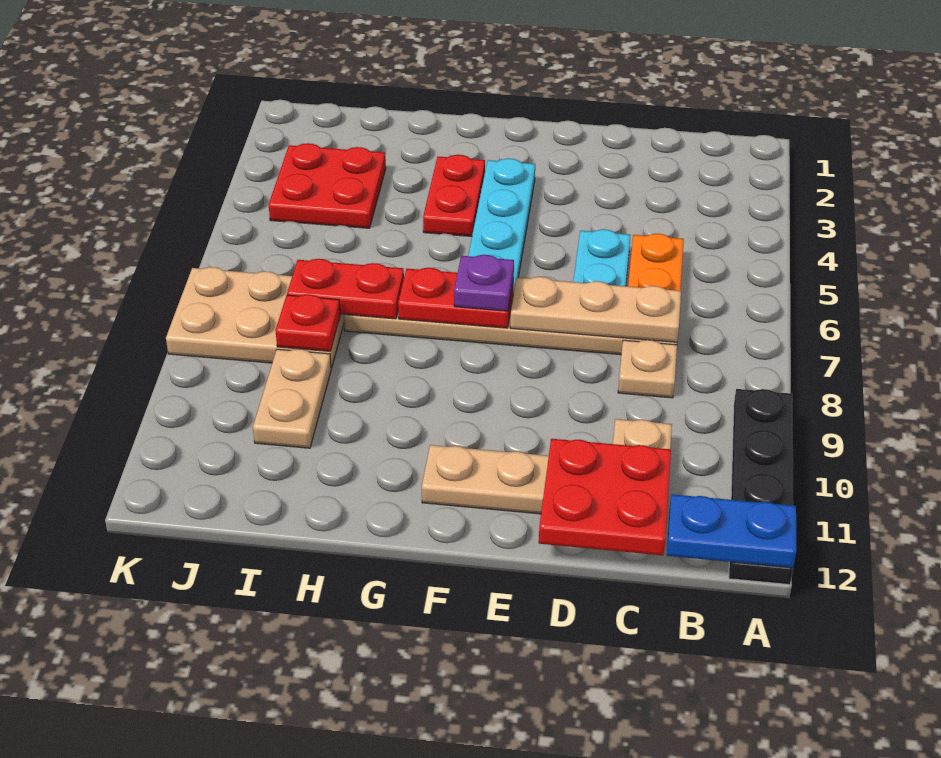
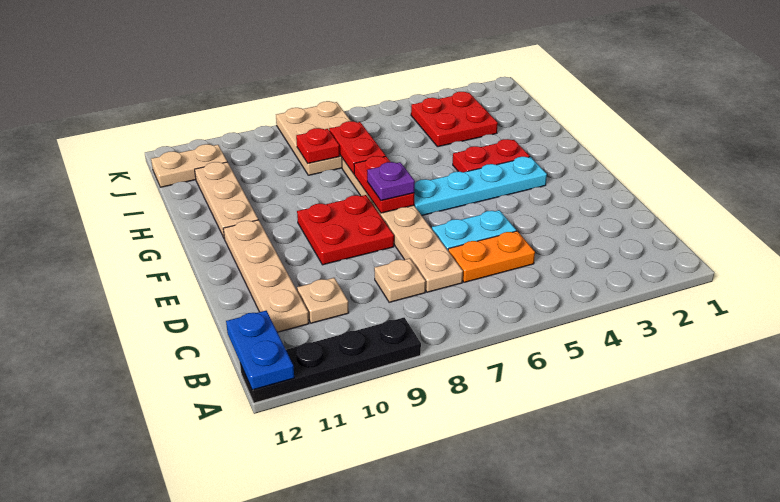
tan plate C7:E7 level 2 -> tan plate G11:I11 level 1
red plate C11:D12 level 2 -> red plate E8:F9 level 1
tan plate I9:I10 level 1 -> tan plate J11:J12 level 1

